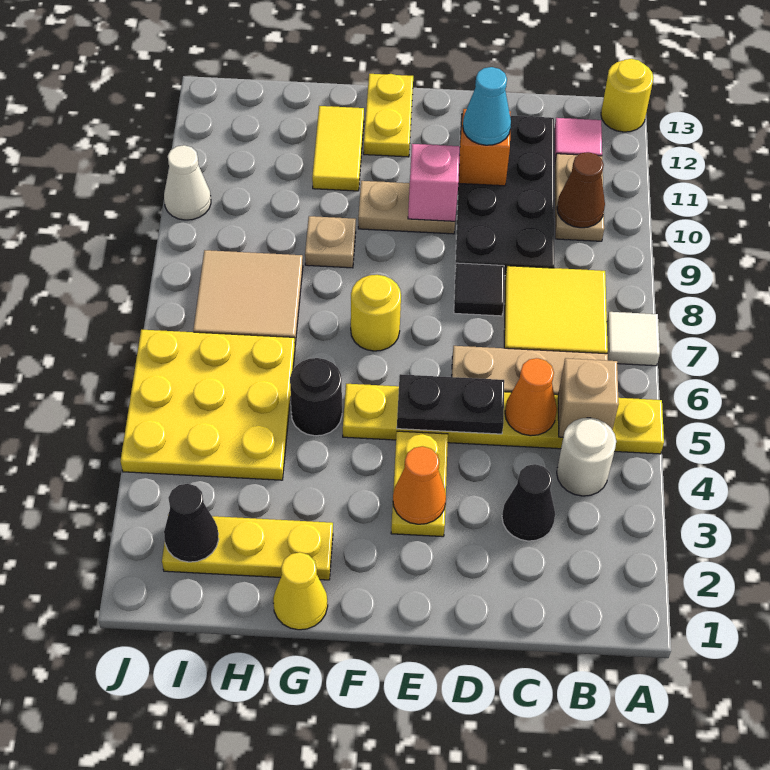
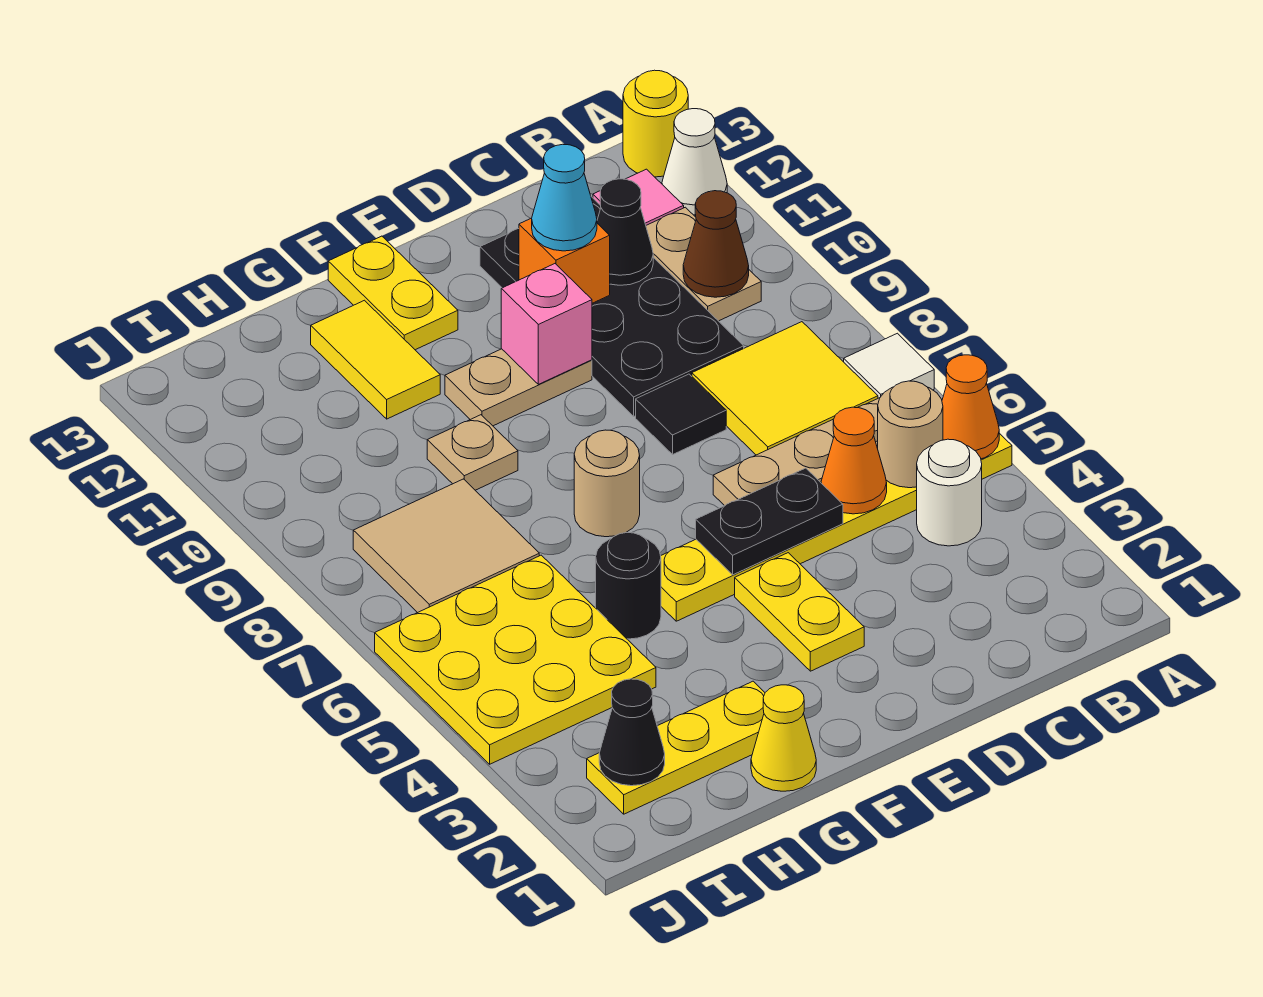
tan brick B5 level 2 -> tan round brick B5 level 2
black cone C3 level 1 -> black cone C11 level 2
orange cone E3 level 2 -> orange cone A5 level 2
yellow round brick F7 level 1 -> tan round brick F7 level 1
white cone J10 level 1 -> white cone A12 level 1

